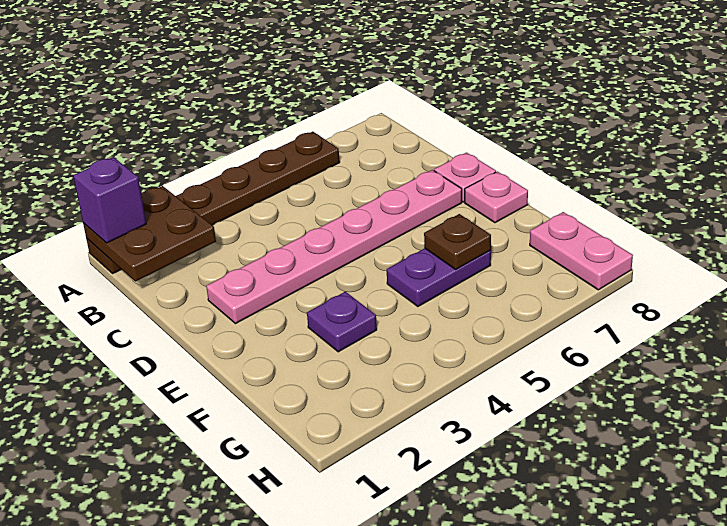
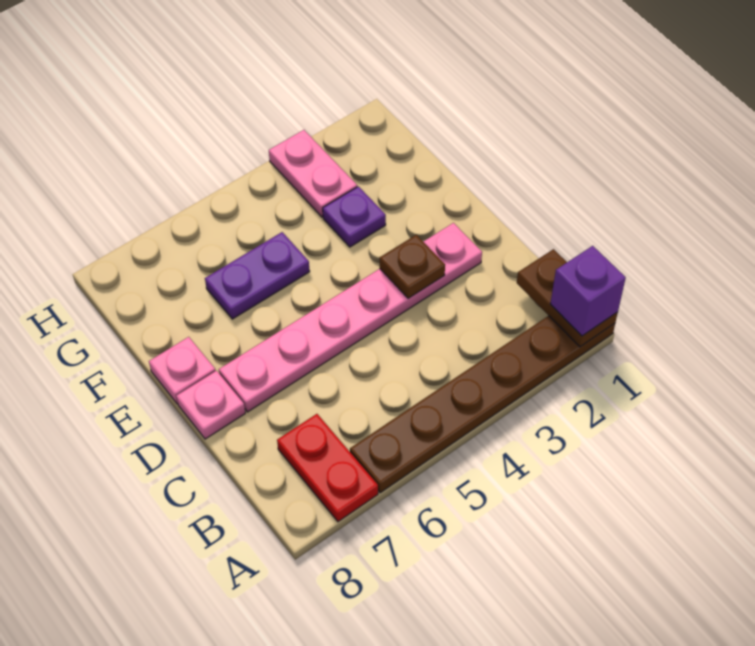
brown plate A1:B2 level 2 -> brown plate A1:B1 level 2
none -> red plate A7:B7 level 1
brown plate F6 level 2 -> brown plate D3 level 2
pink plate G8:H8 level 1 -> pink plate G3:H3 level 1

